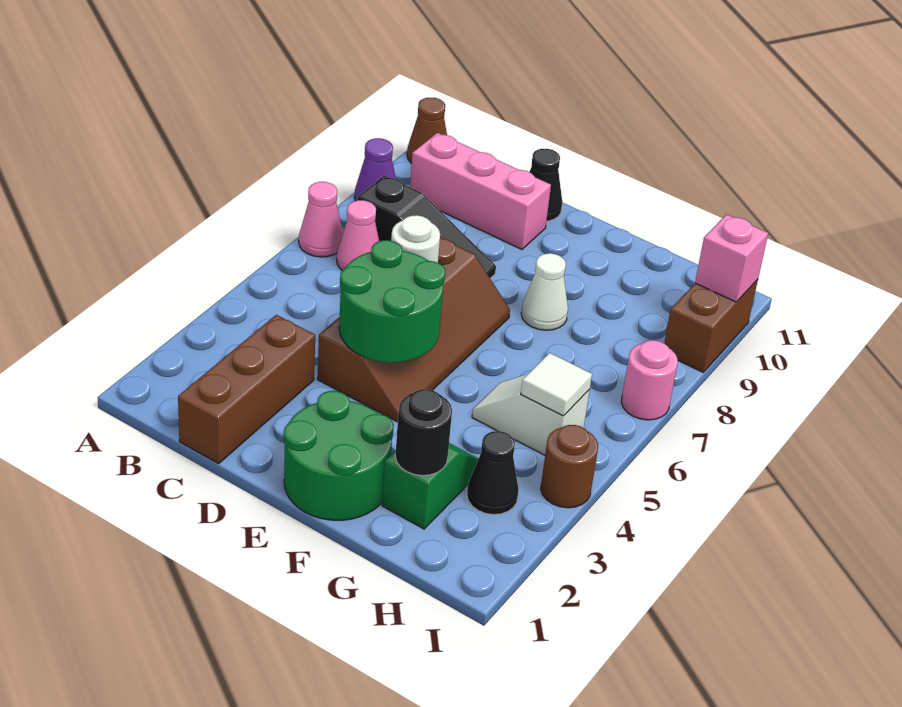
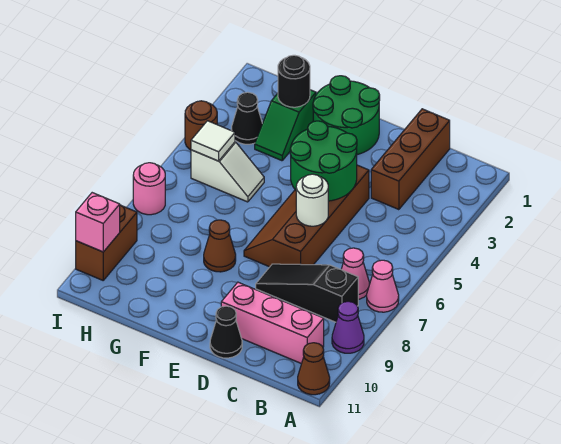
white cone F8 level 1 -> brown cone F8 level 1

